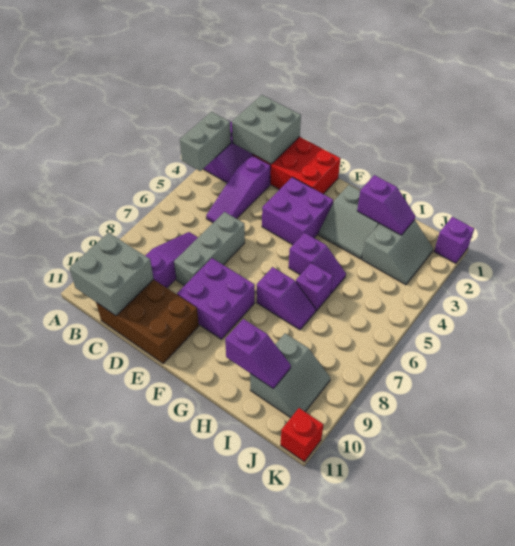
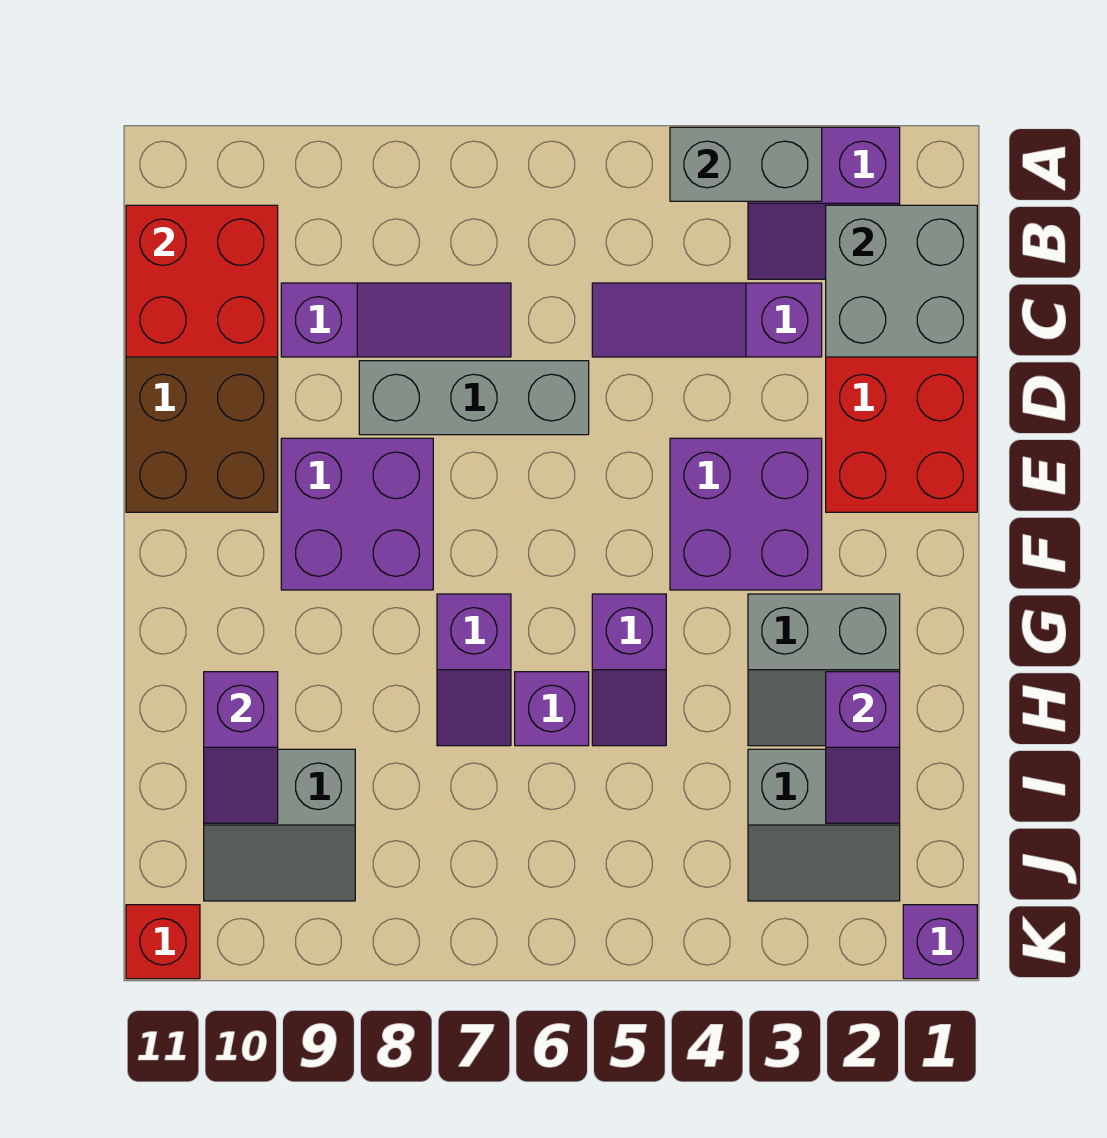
grey brick B10:C11 level 2 -> red brick B10:C11 level 2
grey slope G2:H3 level 1 top 2 -> grey slope G2:H3 level 1 top G

